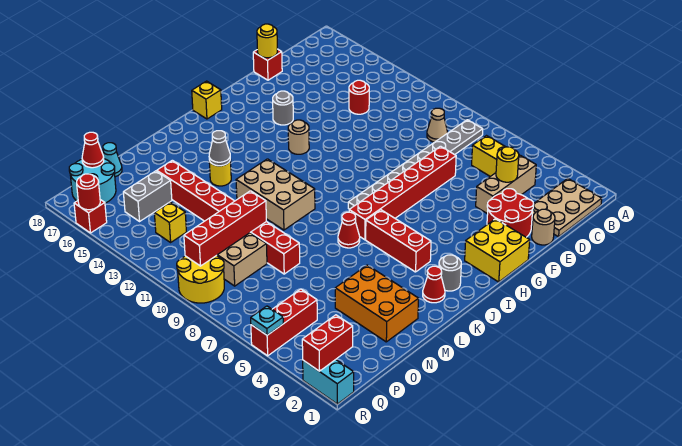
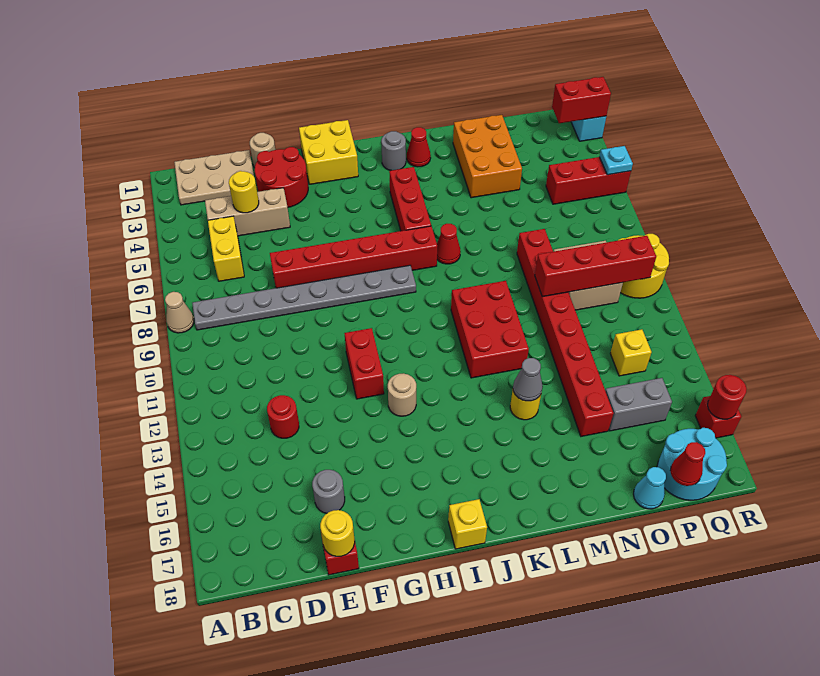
tan cone C9 level 1 -> tan cone A8 level 1
none -> red brick G11:G12 level 1
grey round brick G15 level 1 -> grey round brick E16 level 1
tan brick K10:L12 level 1 -> red brick K10:L12 level 1

